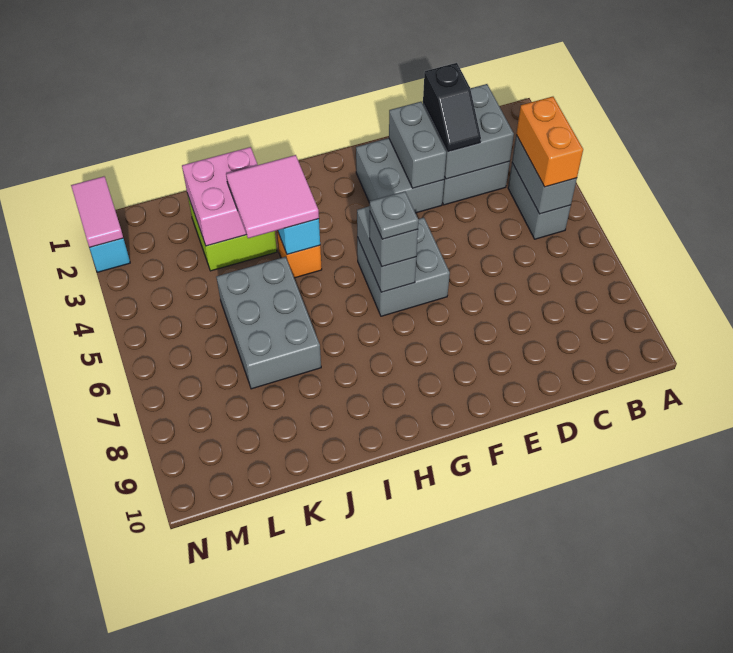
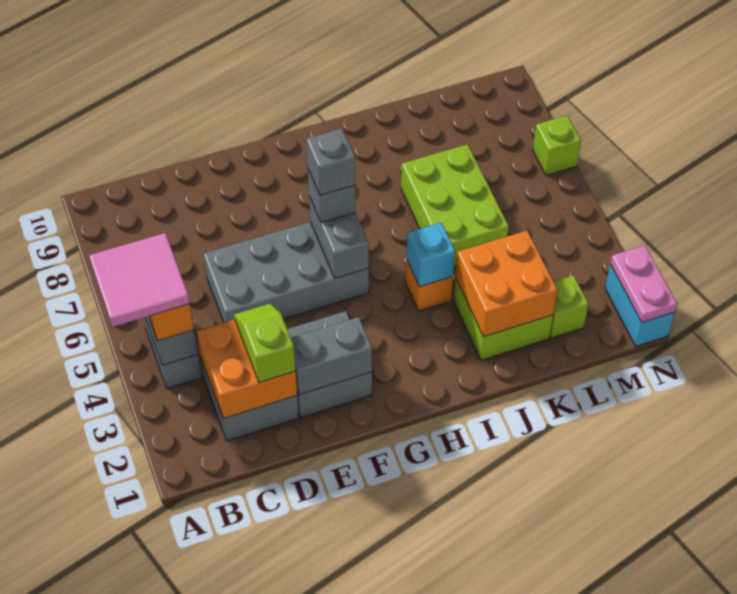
grey brick C2:D3 level 2 -> orange brick C2:D3 level 2
black slope D2:D3 level 3 top 2 -> lime slope D2:D3 level 3 top 2
grey brick E2:E3 level 2 -> grey brick E2:F2 level 2
grey brick F5:G6 level 1 -> grey brick D5:G6 level 1
grey plate G6 level 4 -> grey brick G6 level 4
pink tile I3:J4 level 3 -> pink tile A4:B5 level 4
pink brick J2:K3 level 2 -> orange brick J2:K3 level 2
grey brick J5:K7 level 1 -> lime brick J5:K7 level 1
none -> lime brick L2 level 1
pink tile N1:N2 level 2 -> pink plate N1:N2 level 2
none -> lime brick N7 level 1

